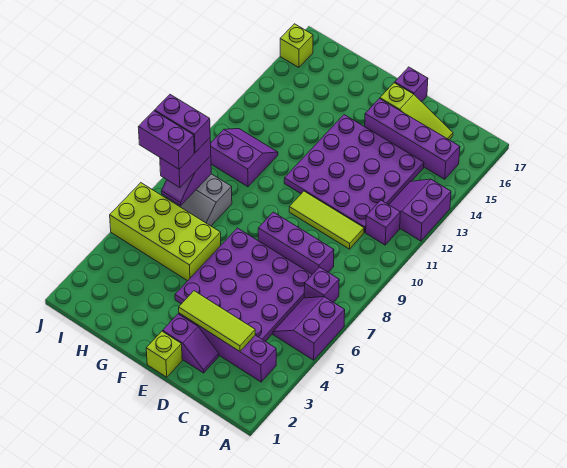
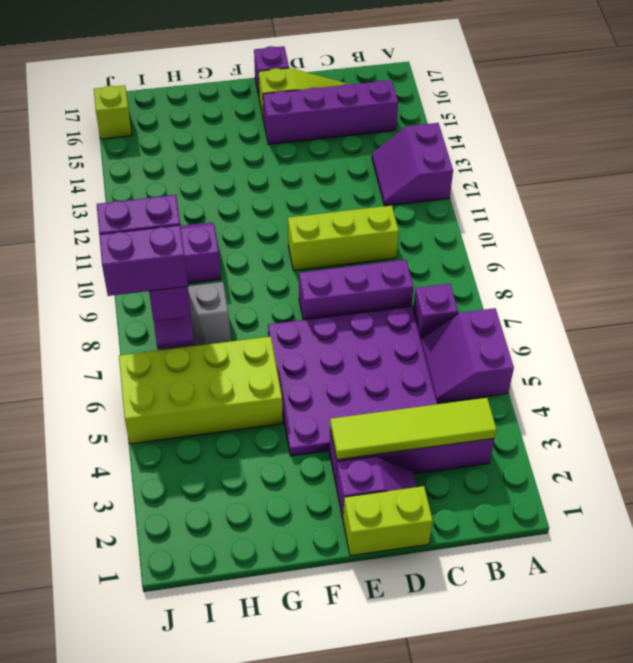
purple brick B11 level 1 -> none
lime tile C3:E3 level 2 -> lime tile B3:E3 level 2
lime tile C10:E10 level 1 -> lime brick C10:E10 level 1
purple plate C11:F14 level 1 -> none
lime brick E1 level 1 -> lime brick D1:E1 level 1

